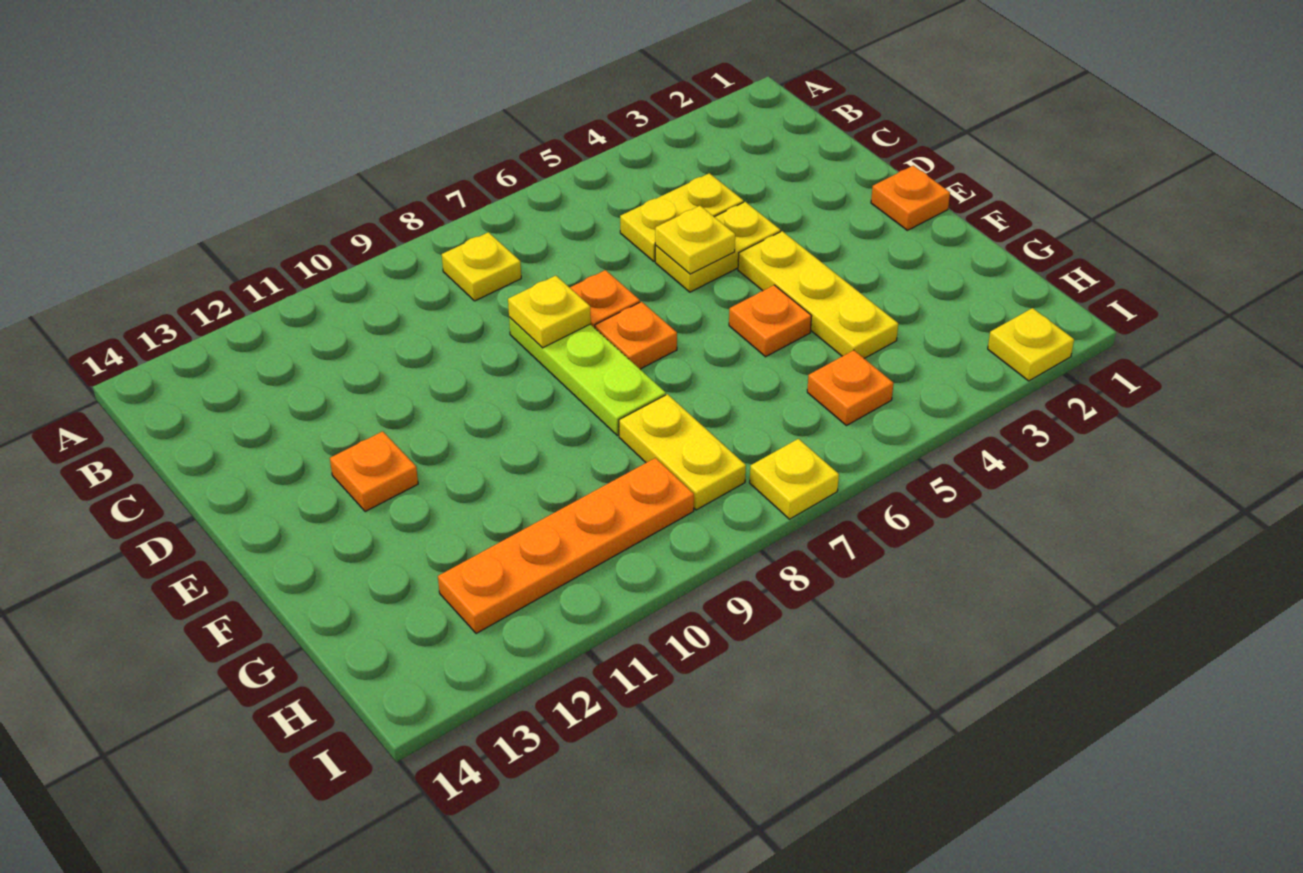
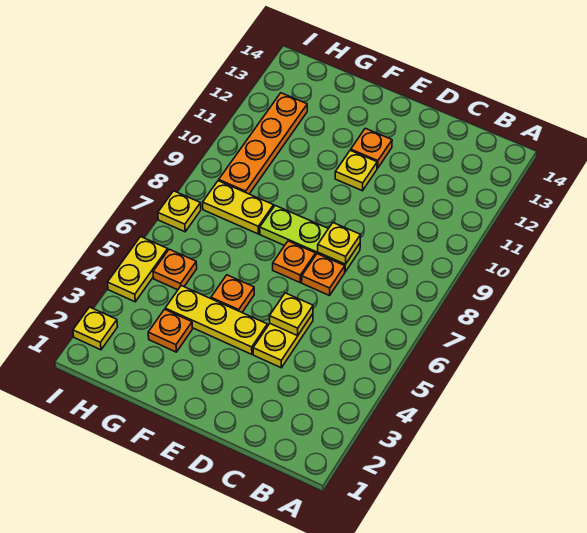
yellow plate B8 level 1 -> yellow plate E11 level 1
yellow plate C4:C5 level 1 -> yellow plate I4:I5 level 1
orange plate E1 level 1 -> orange plate G3 level 1

